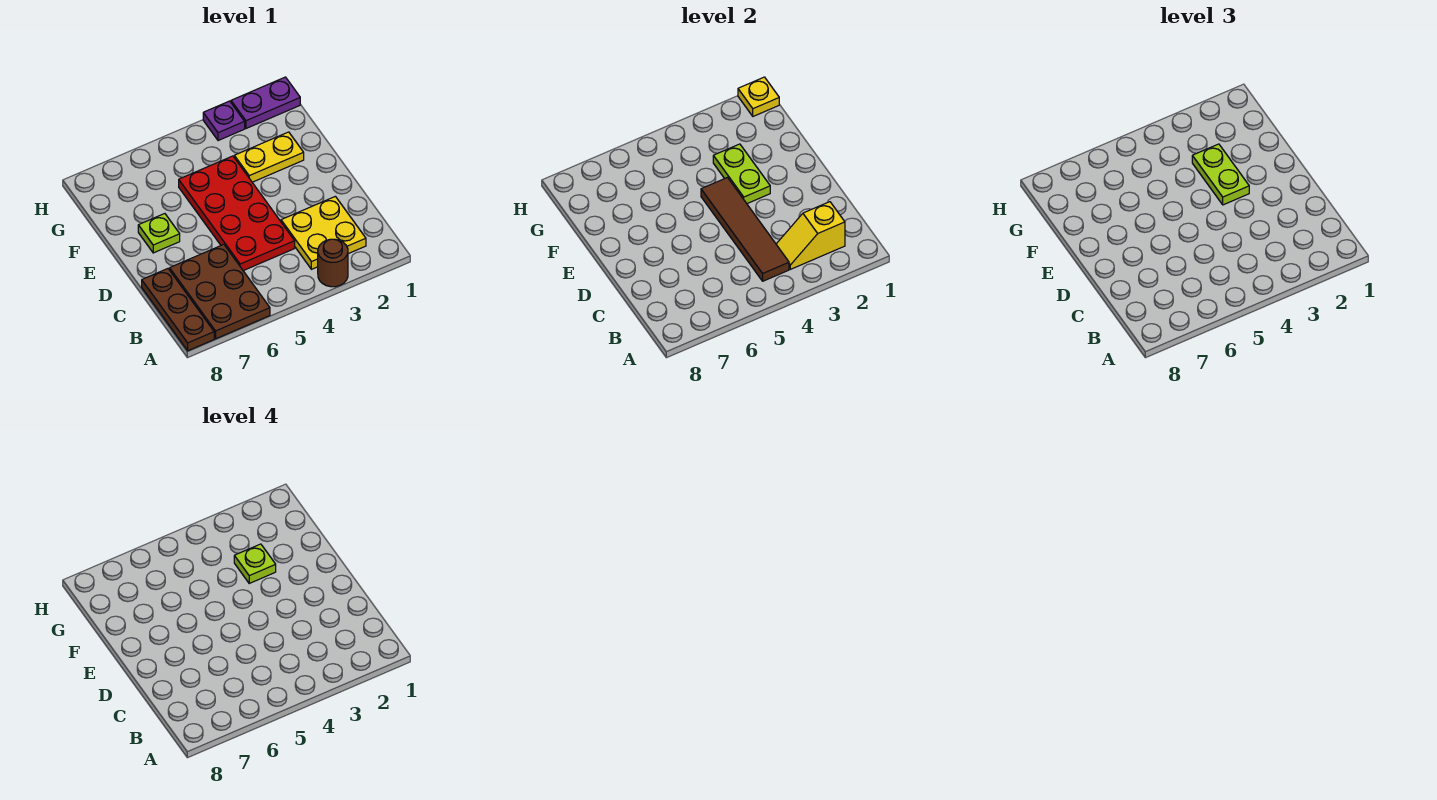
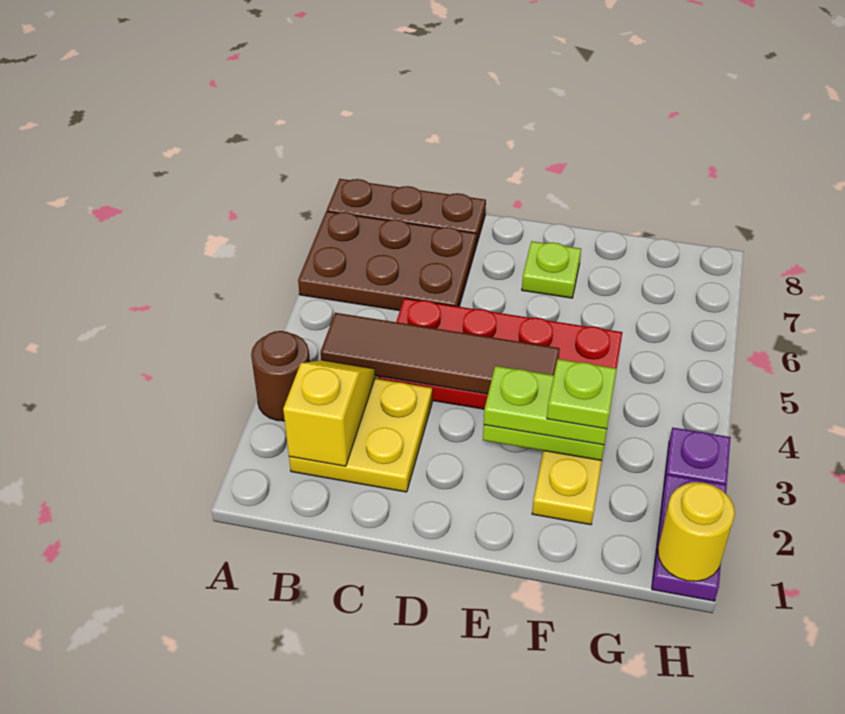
yellow plate H1 level 2 -> yellow round brick H1 level 2

